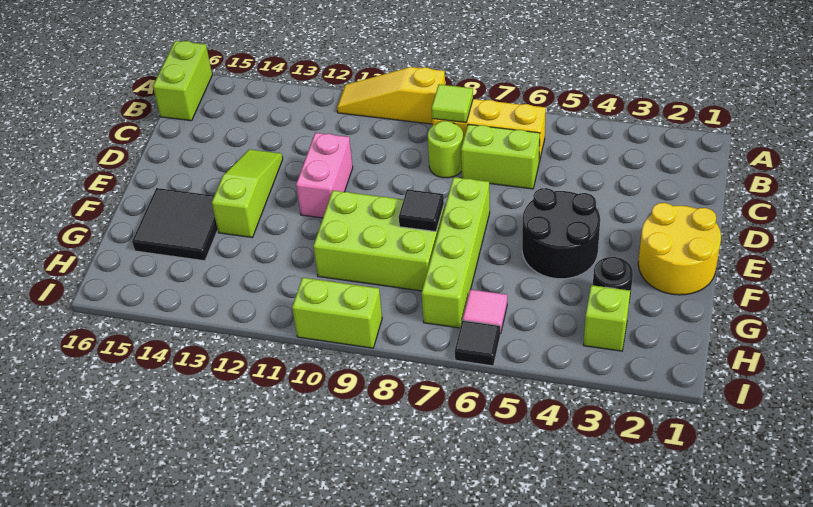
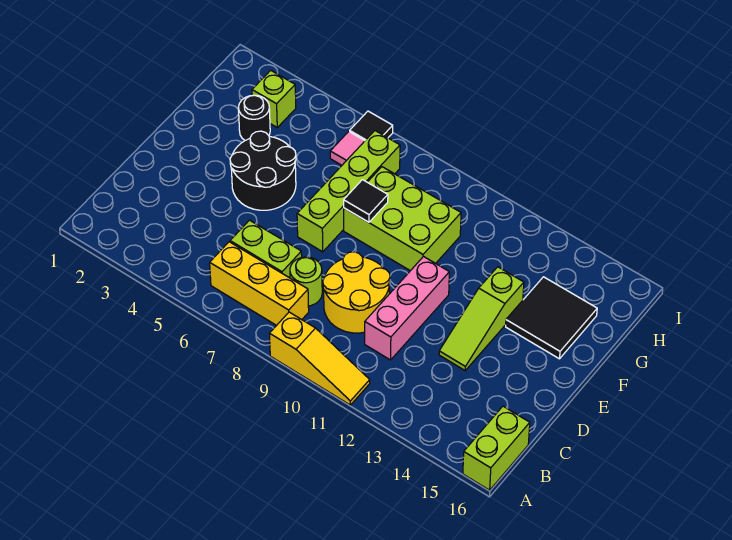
lime tile B8 level 2 -> none
pink brick D11:E11 level 1 -> pink brick C11:E11 level 1
yellow round brick E1:F2 level 1 -> yellow round brick C9:D10 level 1
lime brick I9:I10 level 1 -> none

